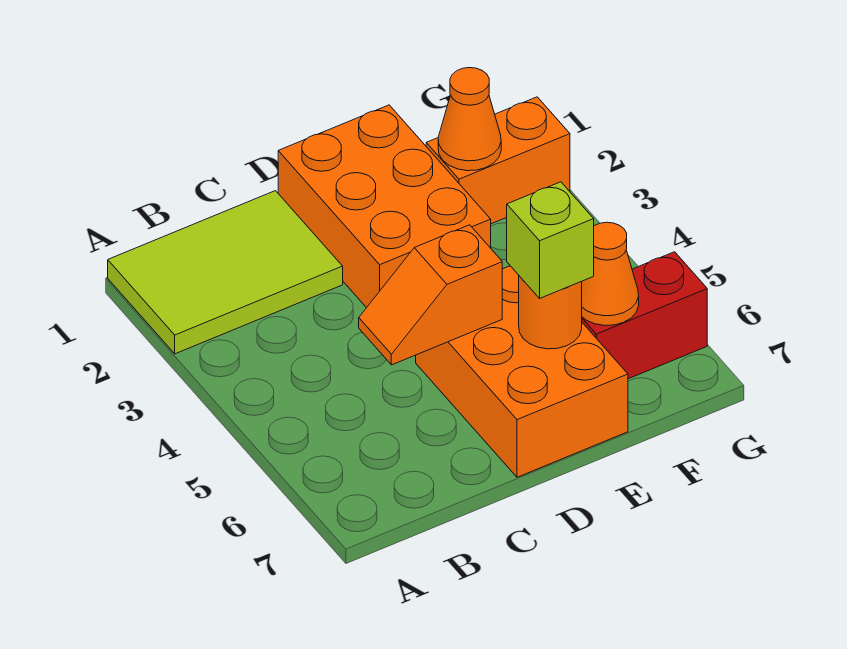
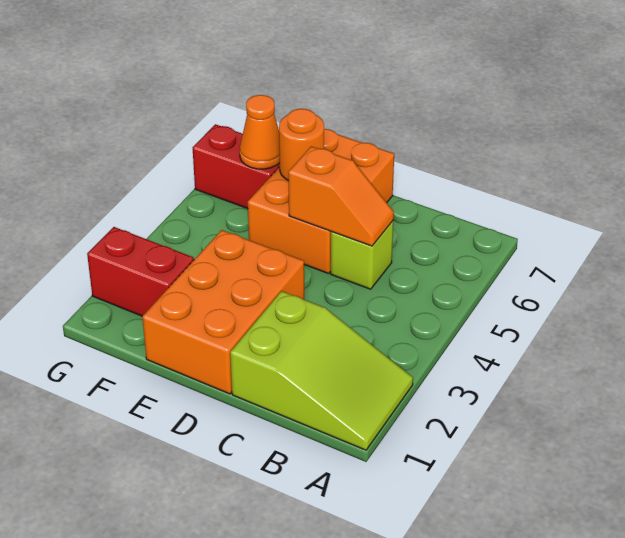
lime tile A1:C2 level 1 -> lime slope A1:C2 level 1 top C
lime brick E6 level 3 -> lime brick C5 level 1
orange brick F2:G2 level 1 -> red brick F2:G2 level 1
orange cone F2 level 2 -> none

